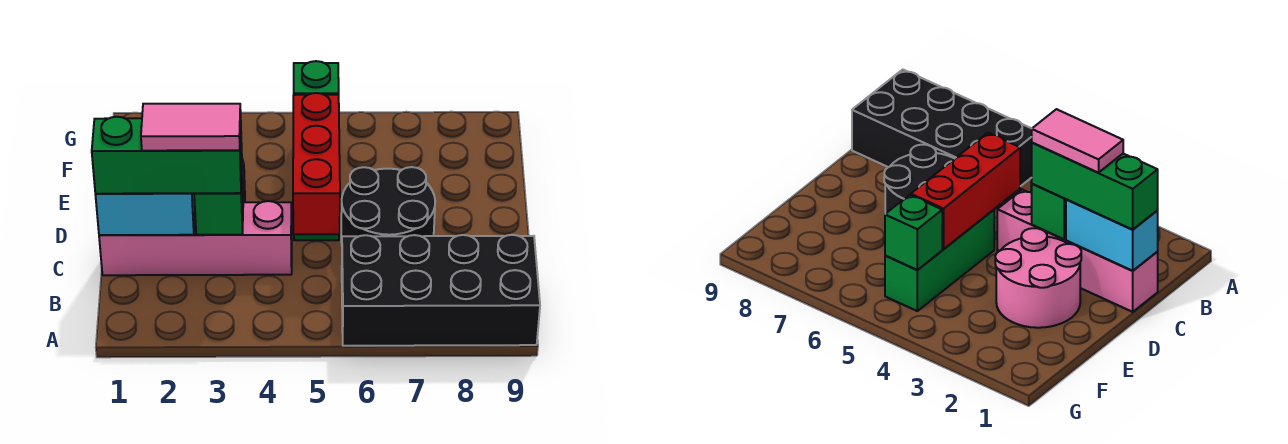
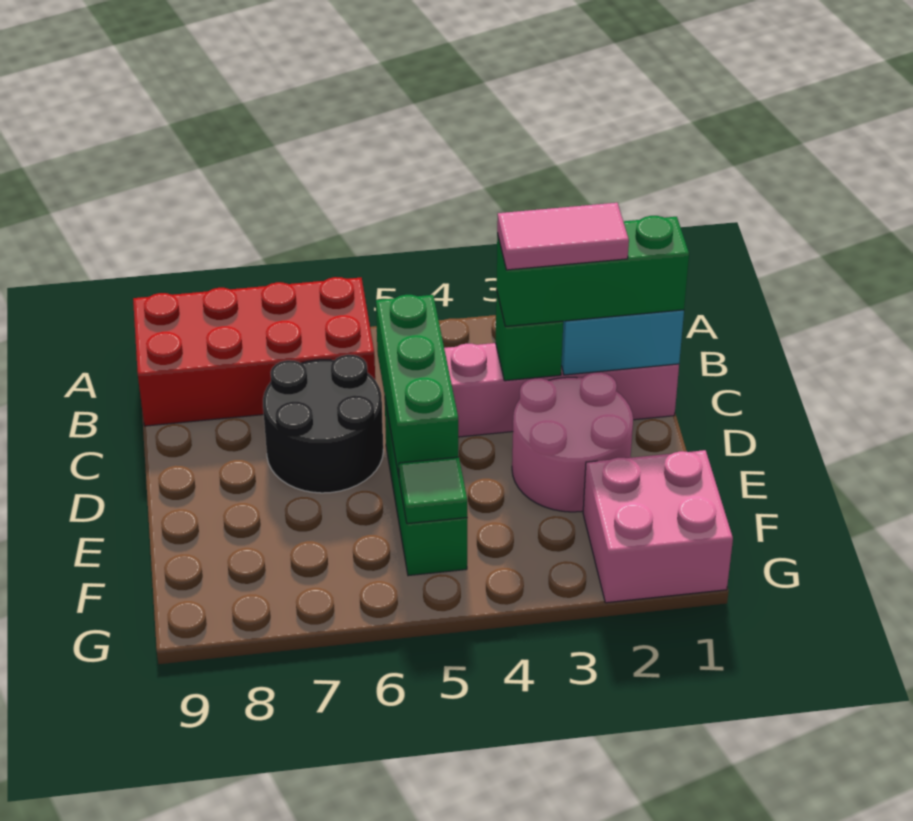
black brick A6:B9 level 1 -> red brick A6:B9 level 1
red brick C5:E5 level 2 -> green brick C5:E5 level 2
none -> pink brick F1:G2 level 1
green brick F5 level 2 -> green tile F5 level 2

